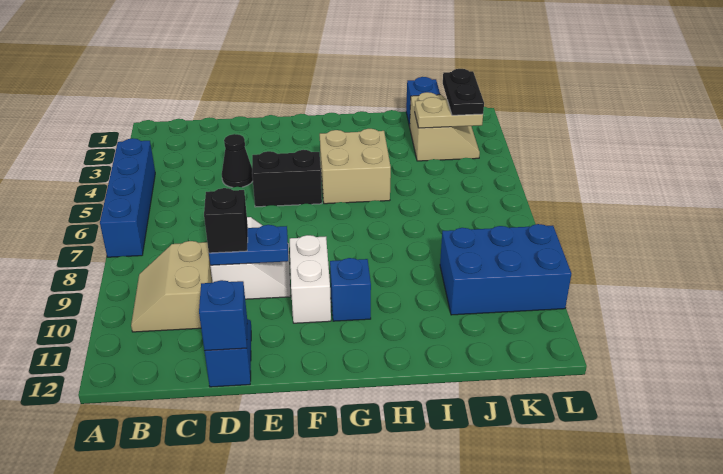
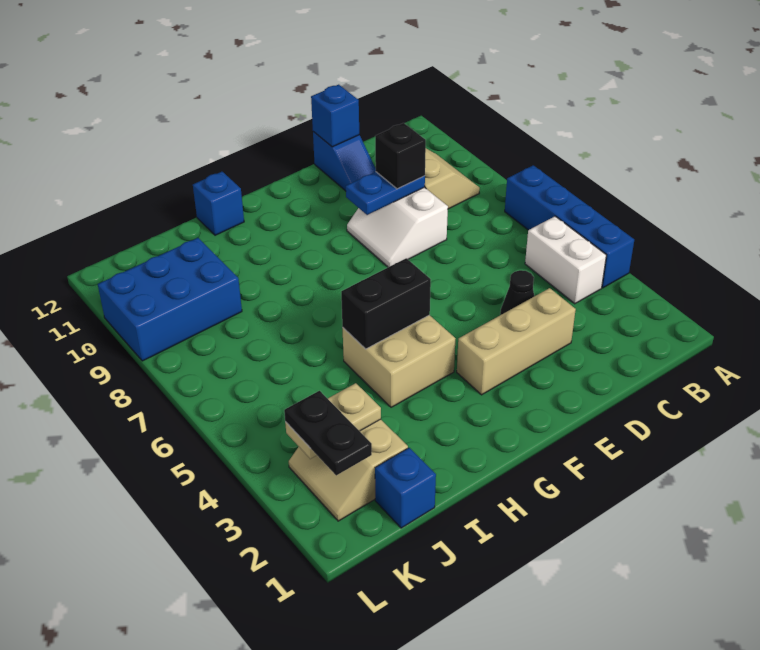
none -> tan brick D3:F3 level 1
black brick E5:F5 level 1 -> black brick G5:H5 level 2
white brick F9:F10 level 1 -> white brick B4:B5 level 1
blue brick G10 level 1 -> blue brick H12 level 1

